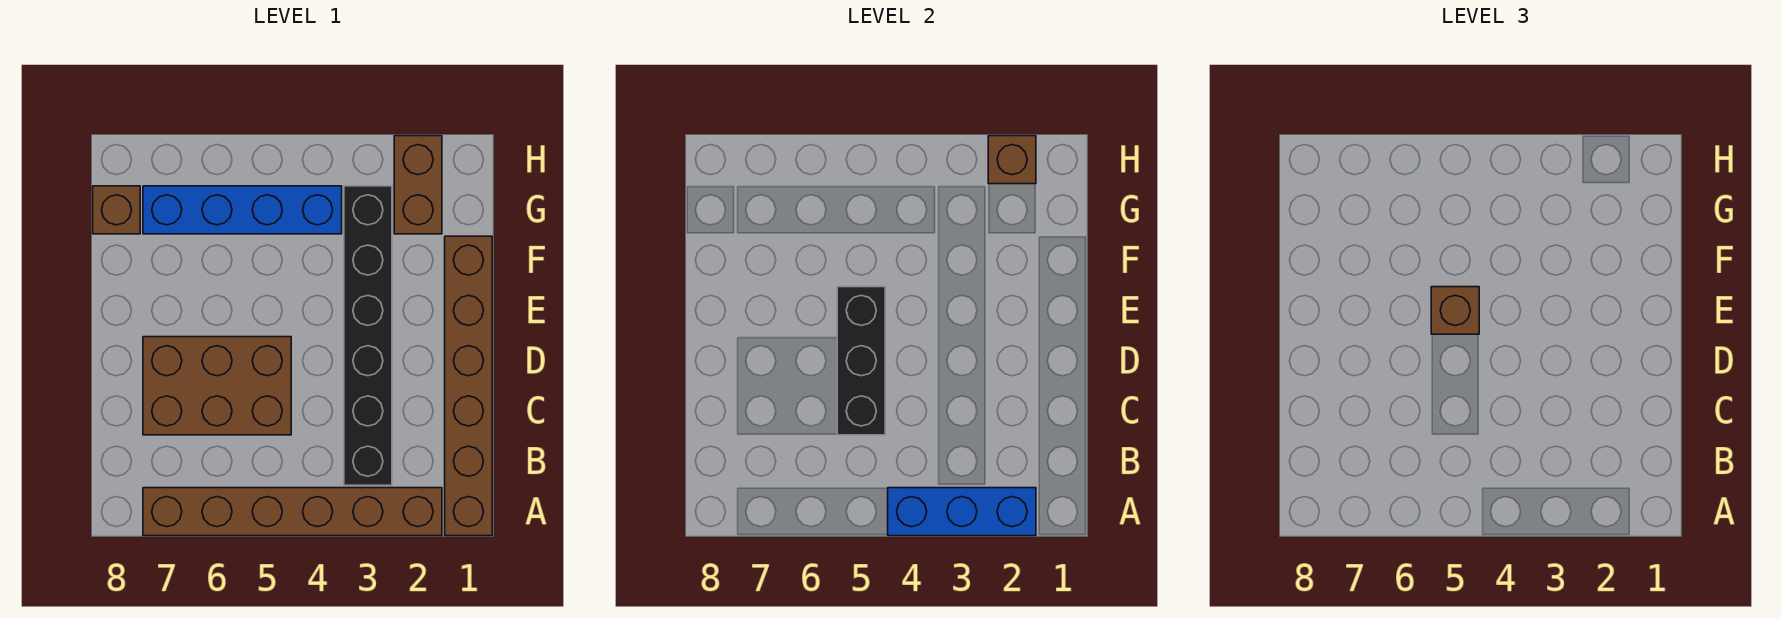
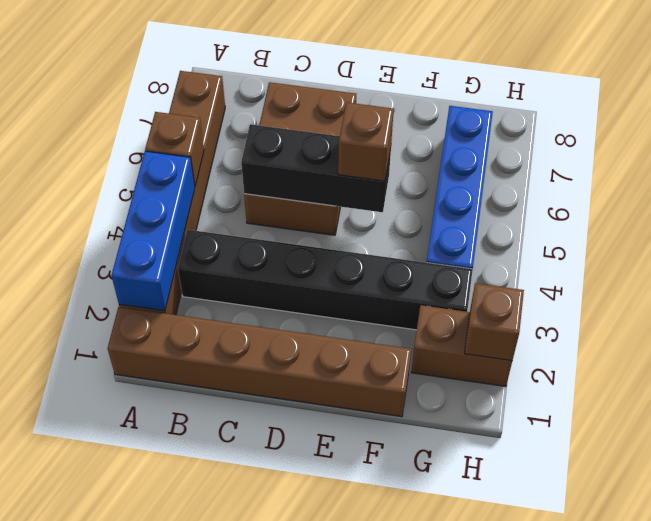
brown brick G8 level 1 -> brown brick A5 level 2

